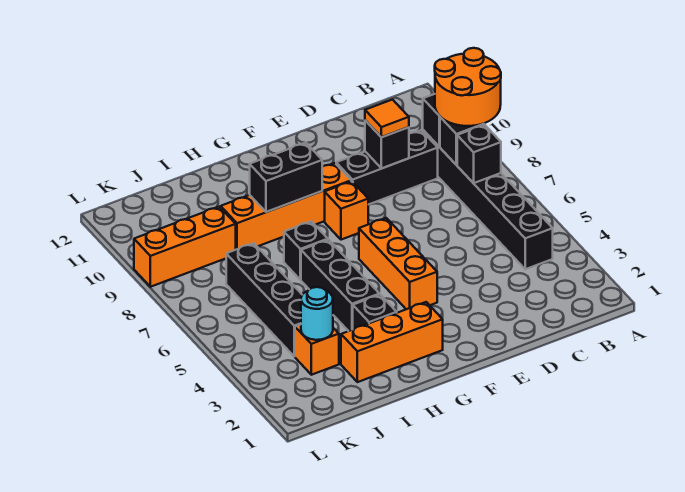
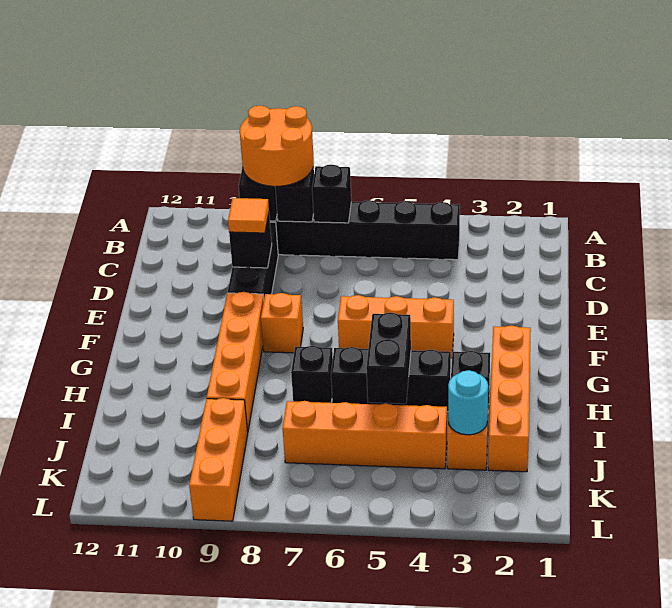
orange brick G2:I2 level 1 -> orange brick G2:J2 level 1
black brick G9:H9 level 2 -> black brick H5:I5 level 2
black brick J4:J7 level 1 -> orange brick J4:J7 level 1

